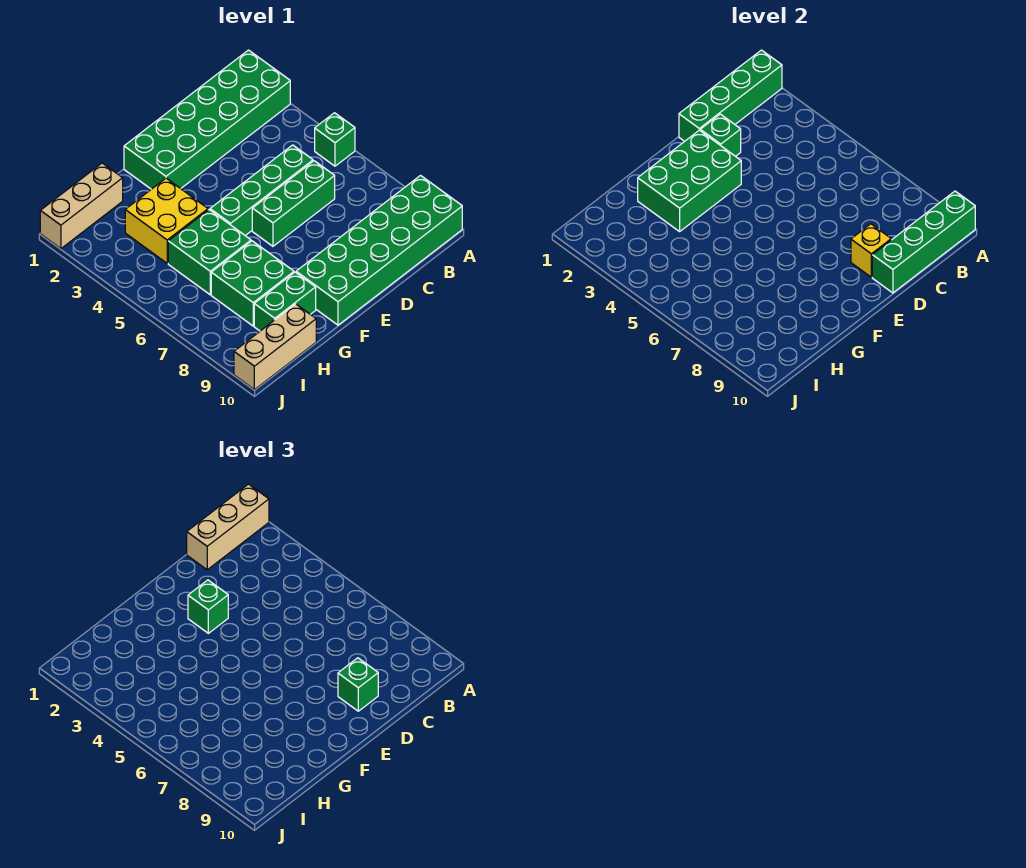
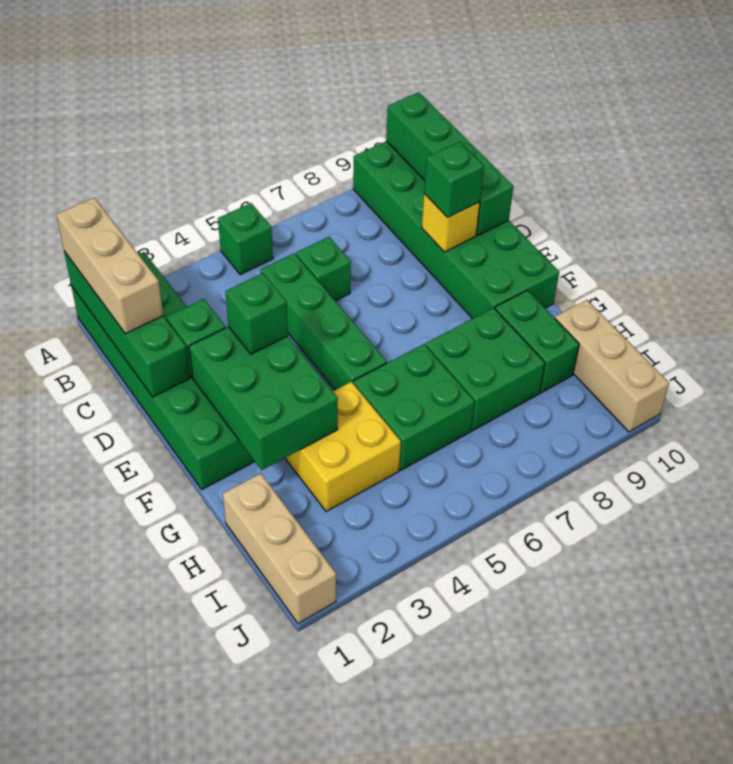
green brick C6:E6 level 1 -> green brick C6 level 1

